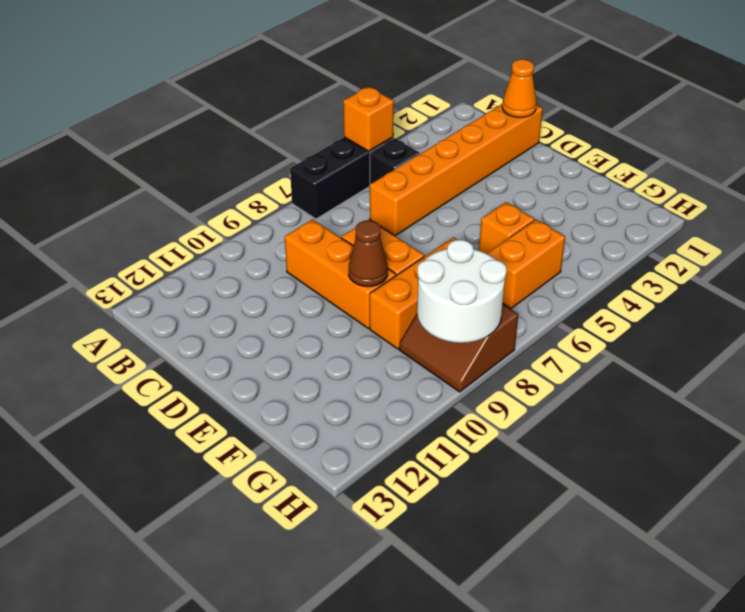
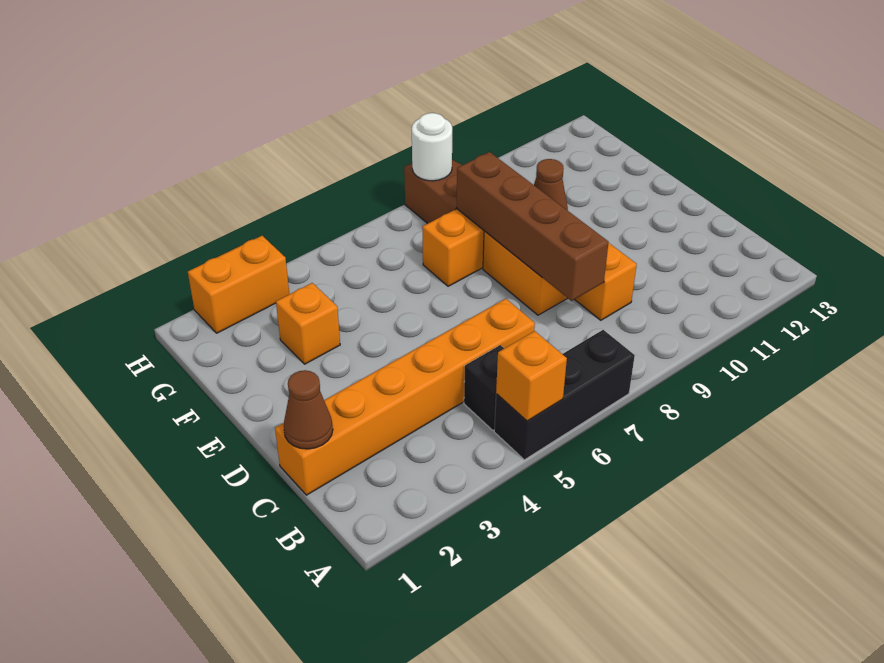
orange cone C1 level 2 -> brown cone C1 level 2
none -> brown brick C8:F8 level 2
orange brick F5 level 1 -> orange brick F3 level 1
orange brick G5:G6 level 1 -> orange brick H2:H3 level 1
white round brick G8:H9 level 2 -> white round brick H8 level 2

